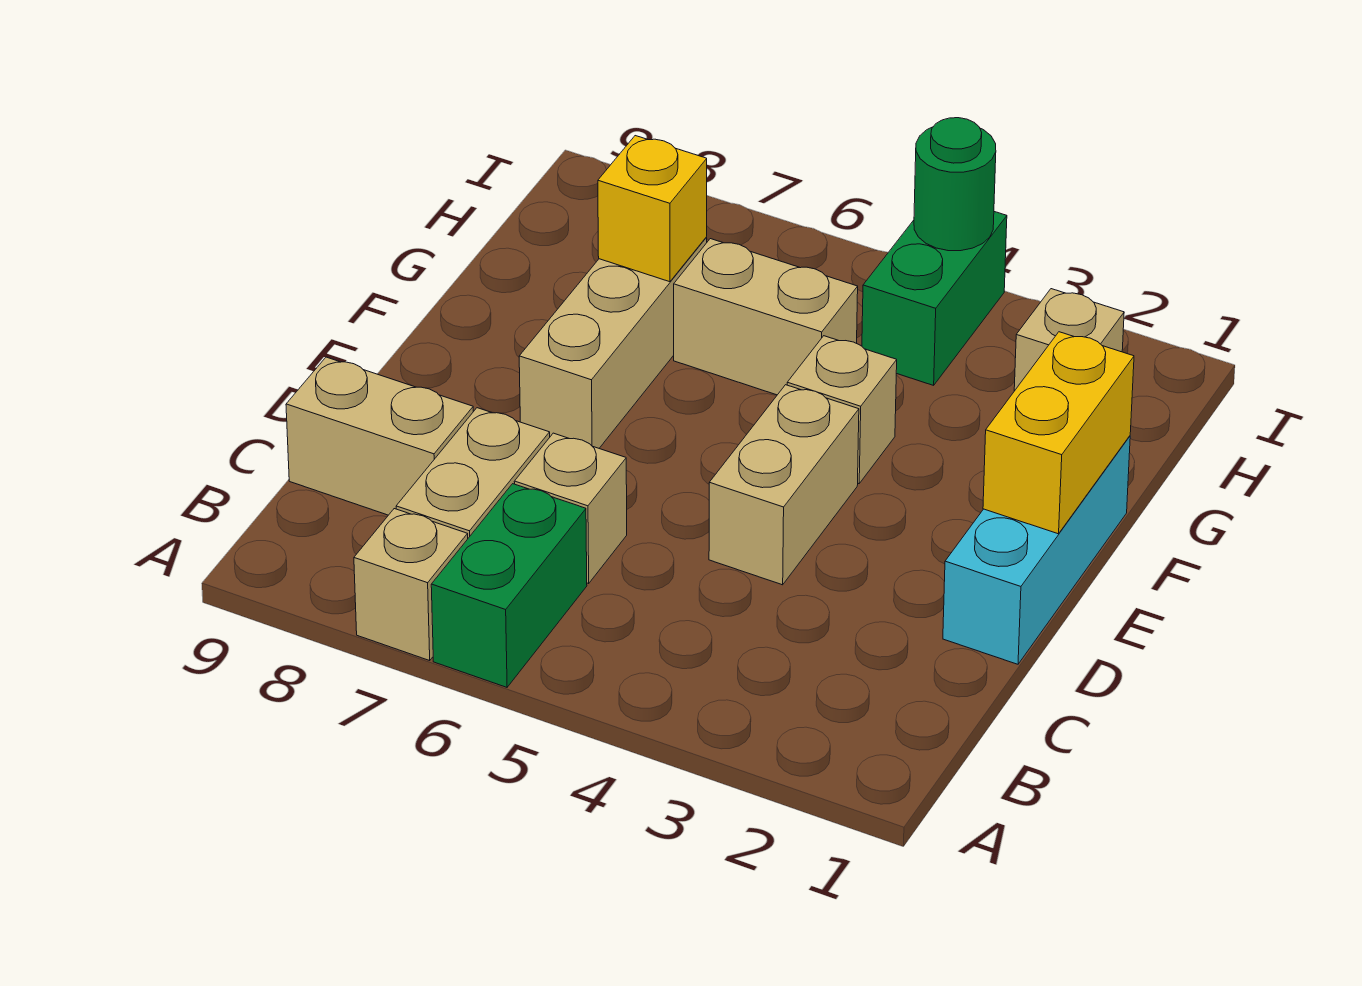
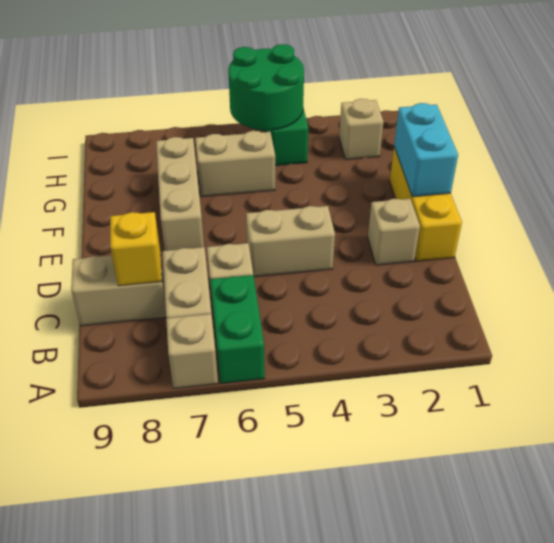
cyan brick D1:F1 level 1 -> yellow brick D1:F1 level 1
tan brick D4:E4 level 1 -> tan brick D4:D5 level 1
yellow brick E1:F1 level 2 -> cyan brick E1:F1 level 2
tan brick F4 level 1 -> tan brick D2 level 1
yellow brick G7 level 2 -> yellow brick C8 level 2
green round brick I4 level 2 -> green round brick H4:I5 level 2

